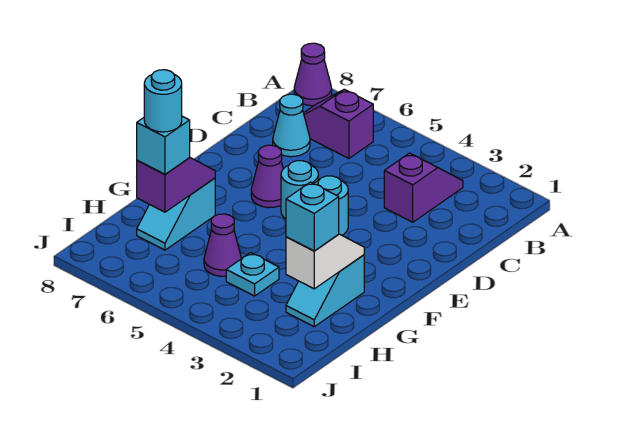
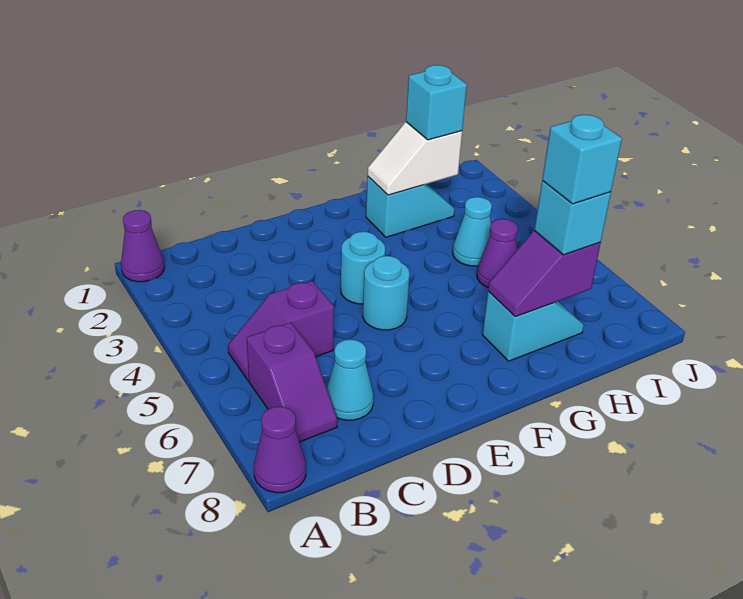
purple slope B3:C3 level 1 top C -> purple slope B5:C5 level 1 top C
purple cone E6 level 1 -> purple cone A1 level 1
cyan plate H4 level 1 -> cyan cone H4 level 1
cyan round brick H7 level 4 -> cyan brick H7 level 4

